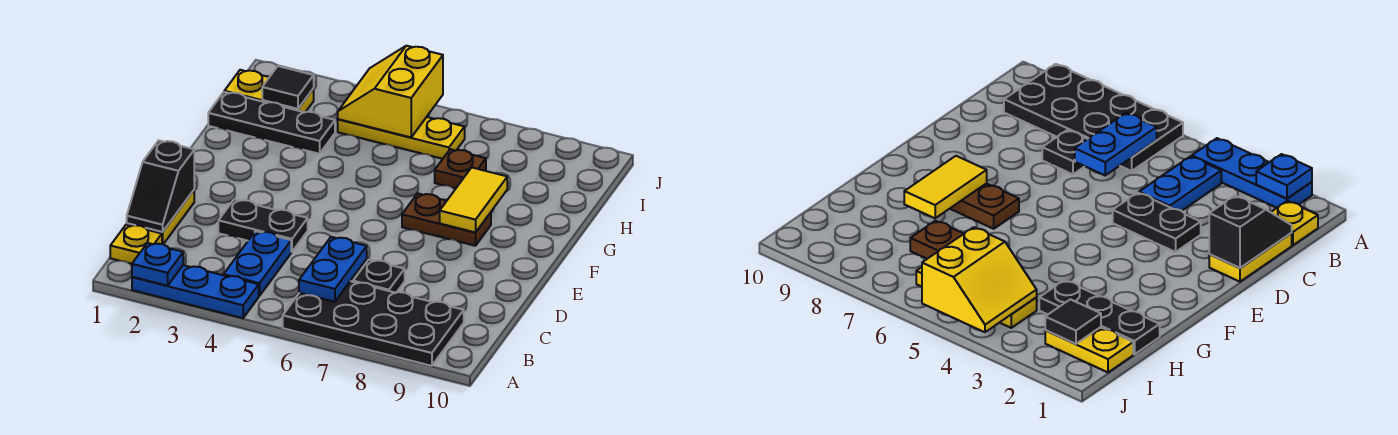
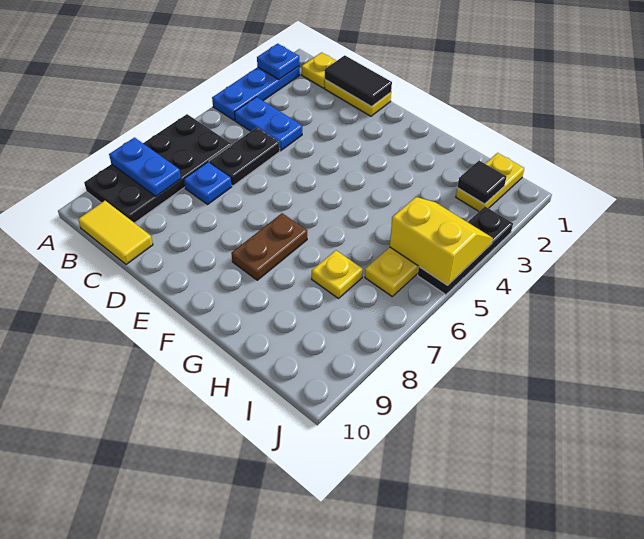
blue plate B6:C6 level 2 -> blue plate A8:B8 level 2
black slope C1:D1 level 2 top D -> black tile C1:D1 level 2
black plate C7 level 1 -> blue plate C7 level 1
black plate D3:D4 level 1 -> black plate C5:C6 level 1
yellow tile F8:G8 level 2 -> yellow tile B10:C10 level 1
black plate H1:H3 level 1 -> black plate J3:J5 level 1
brown plate H7 level 1 -> yellow plate H7 level 1

